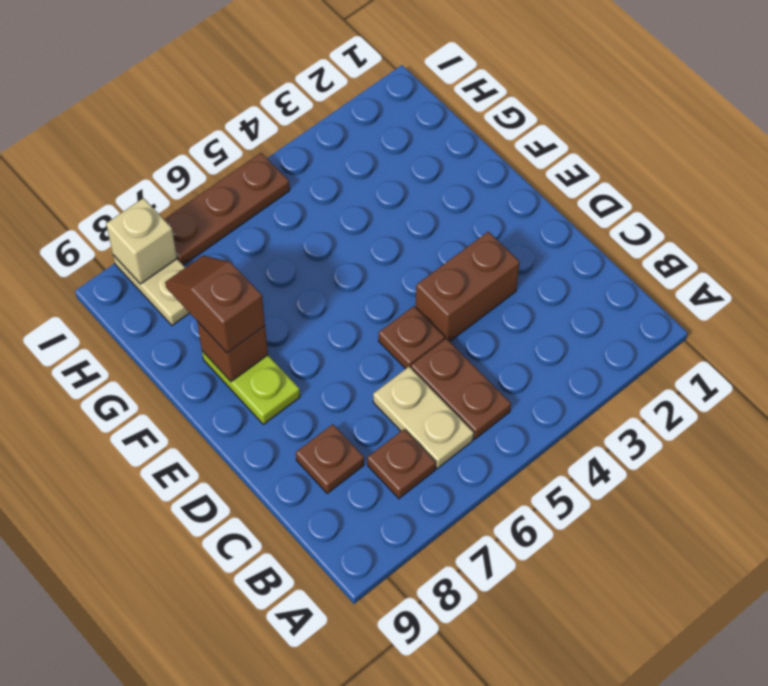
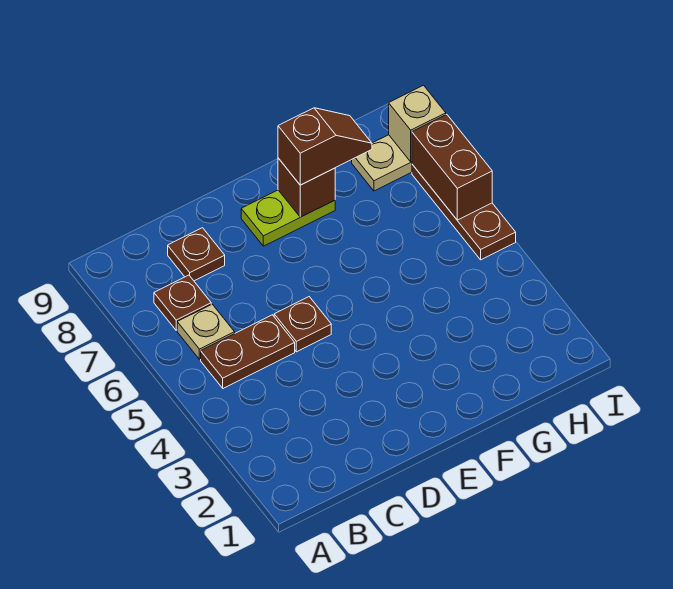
tan plate B6:C6 level 1 -> tan plate B6 level 1
brown brick D3:D4 level 1 -> brown brick I6:I7 level 2

